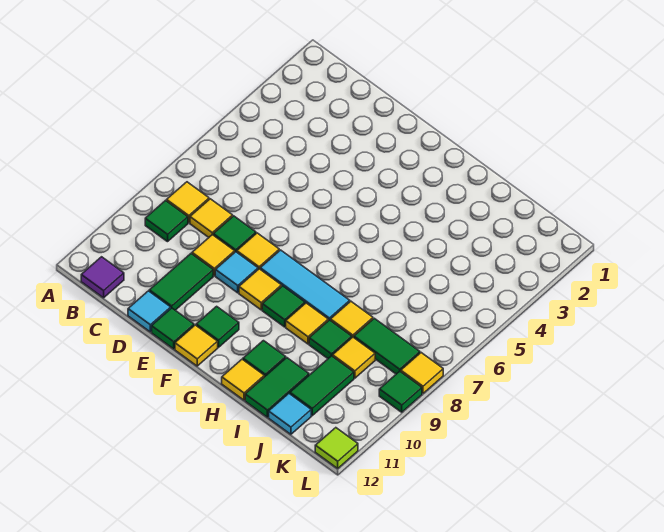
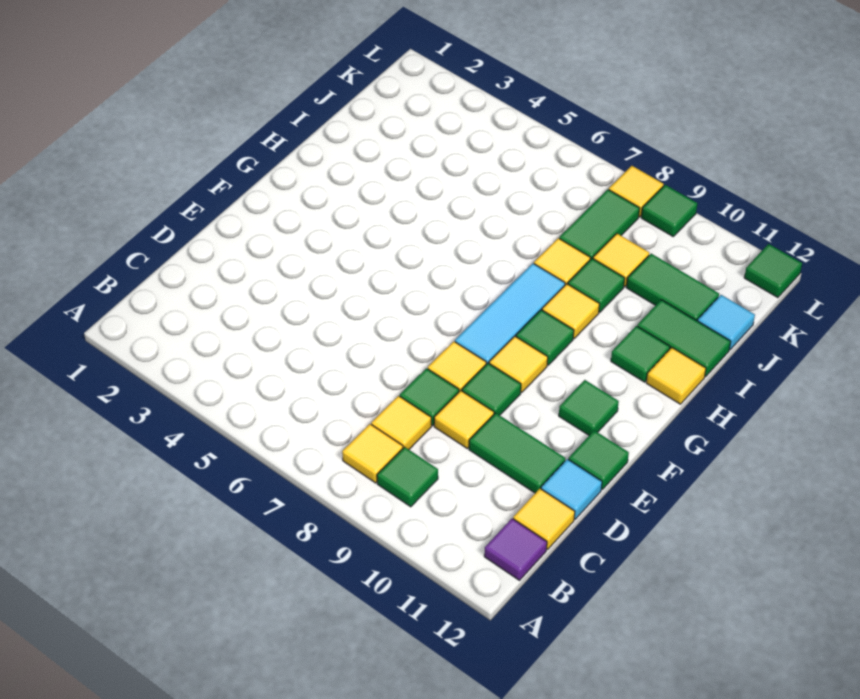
cyan tile E9 level 1 -> green tile E9 level 1
yellow tile F12 level 1 -> yellow tile C12 level 1
lime tile L12 level 1 -> green tile L12 level 1

